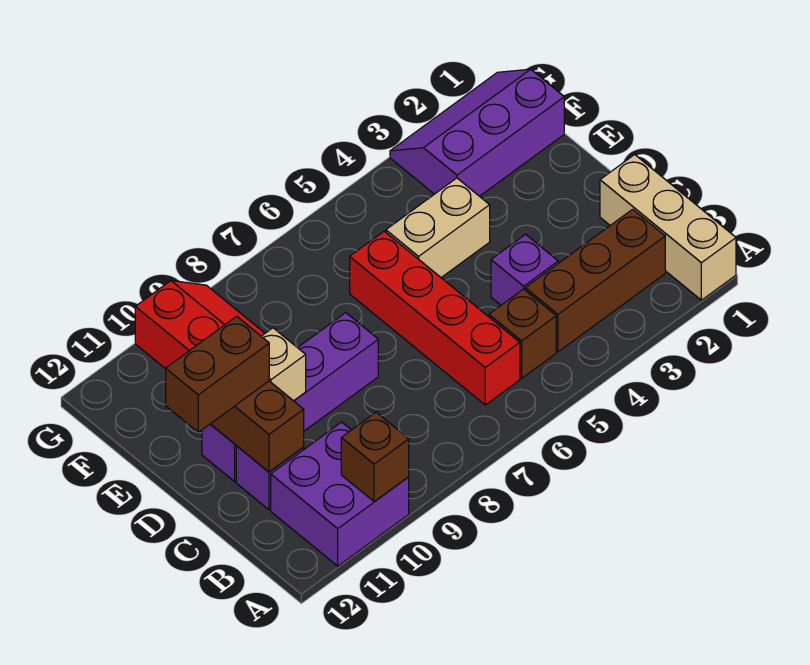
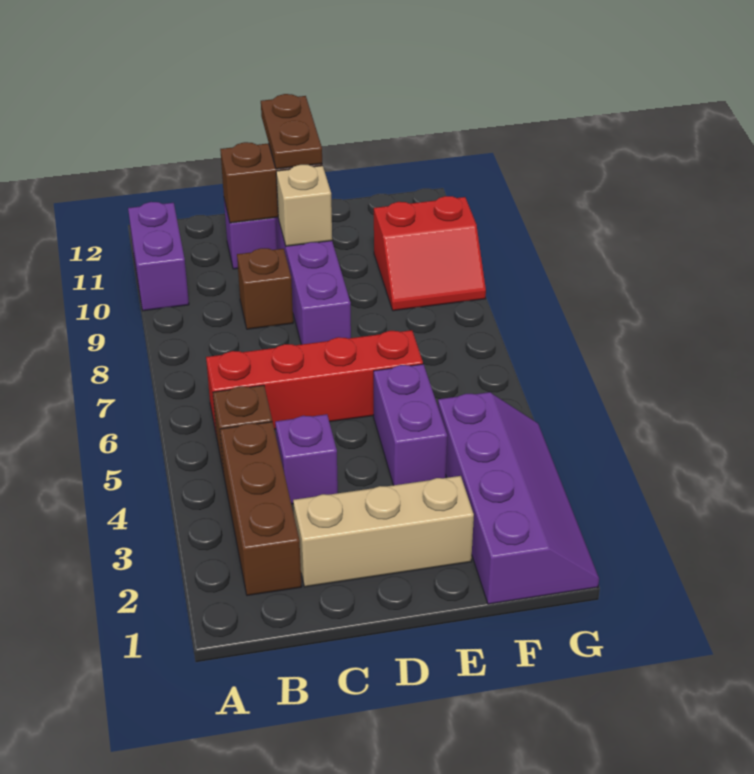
tan brick A1:C1 level 1 -> tan brick C2:E2 level 1
purple brick A10:B11 level 1 -> purple brick A10:A11 level 1
brown brick A10 level 2 -> brown brick C9 level 1
brown brick D11:D12 level 3 -> brown plate D11:D12 level 3
tan brick E4:E5 level 1 -> purple brick E4:E5 level 1
purple slope F1:G3 level 1 top F -> purple slope F1:G4 level 1 top F

